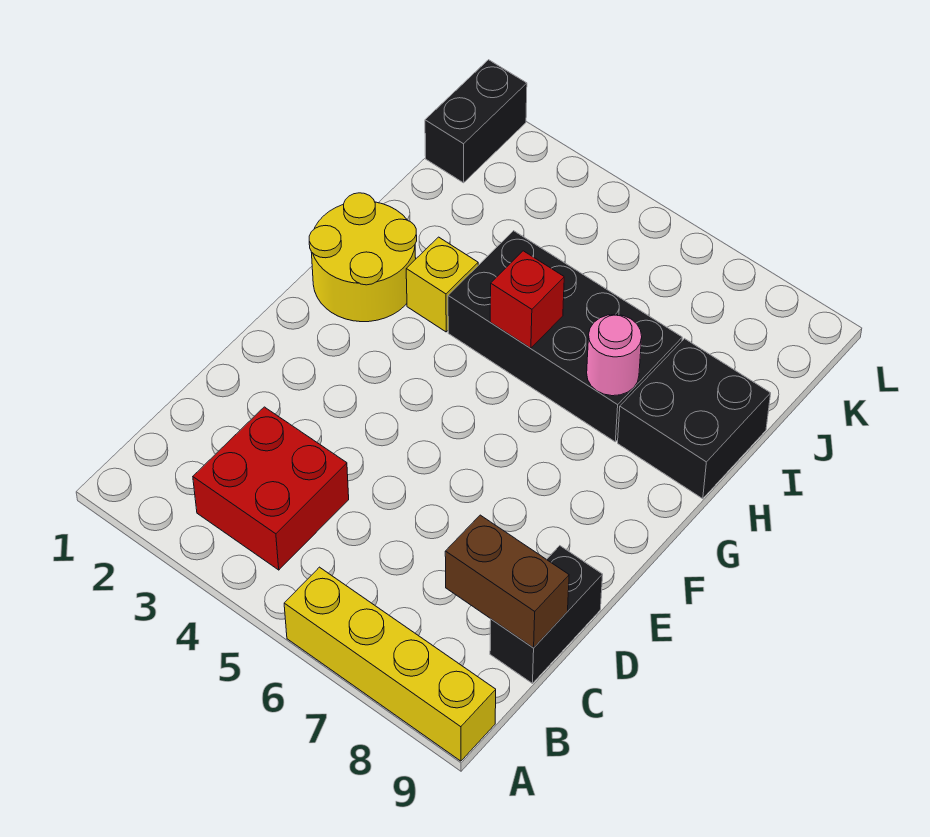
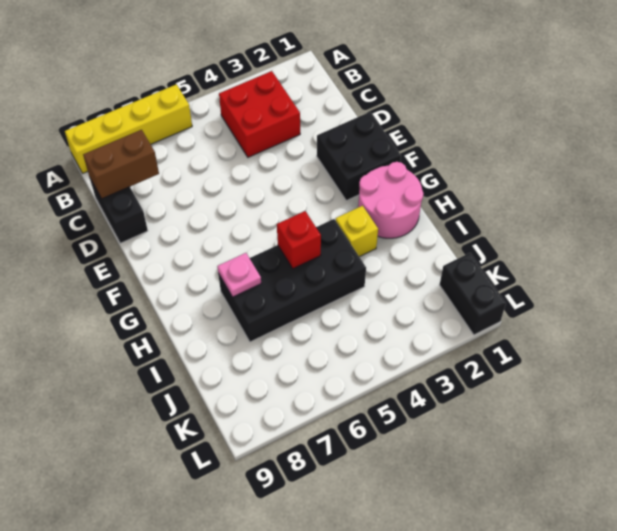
yellow round brick G1:H2 level 1 -> pink round brick G1:H2 level 1
pink round brick H7 level 2 -> pink plate H7 level 2
black brick H8:I9 level 1 -> black brick E1:F2 level 1

